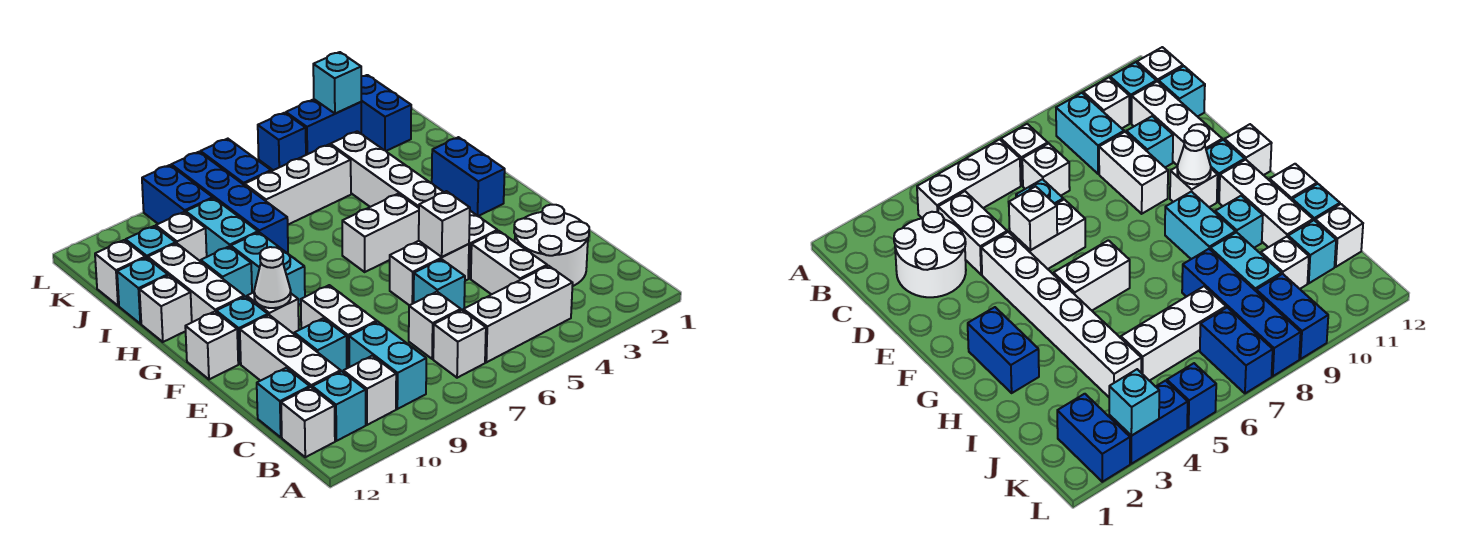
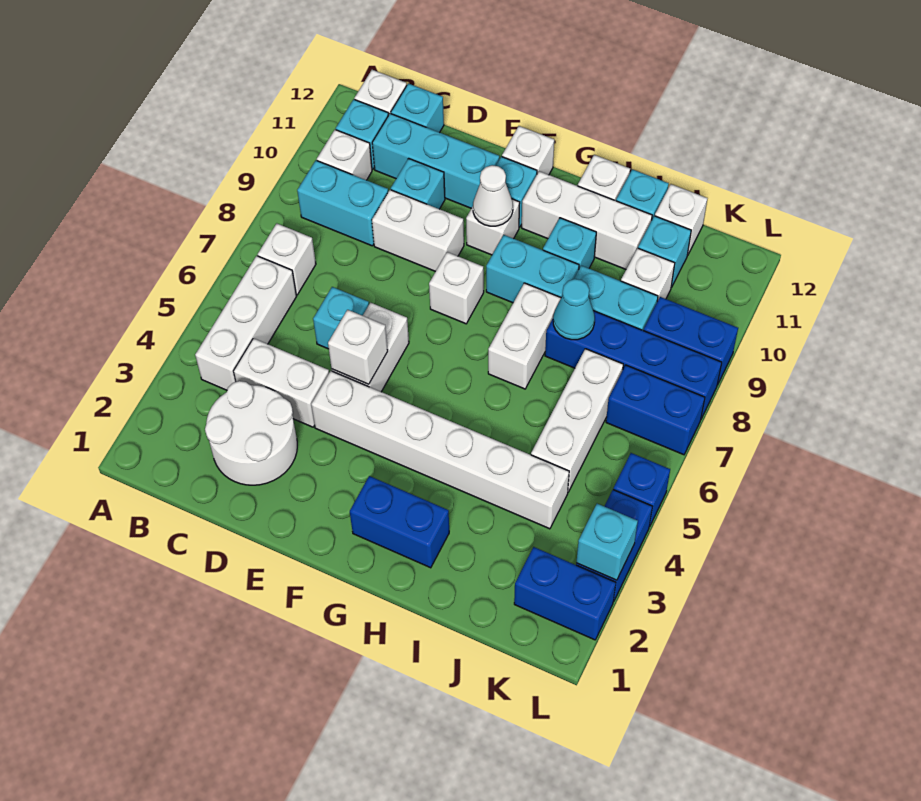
white brick C7 level 1 -> white brick F8 level 1
white brick C11:E11 level 1 -> cyan brick C11:E11 level 1
white brick G5:G6 level 1 -> white brick H7:H8 level 1
none -> cyan cone I8 level 2

